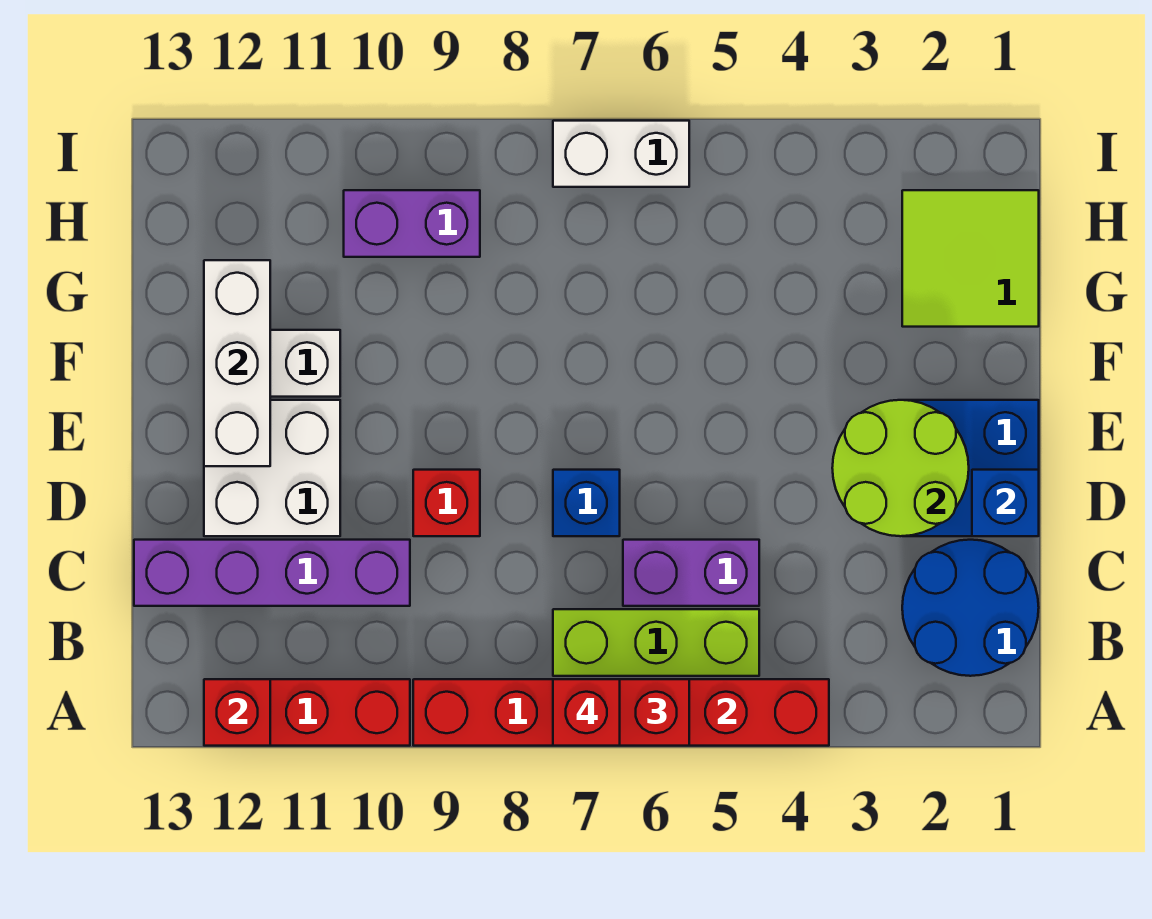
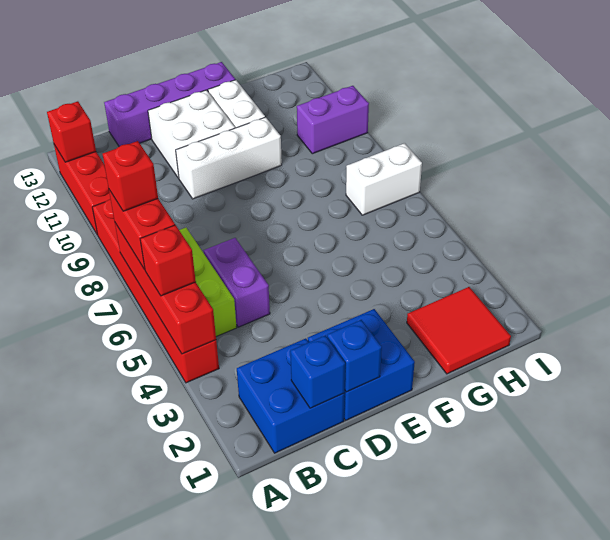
blue round brick B1:C2 level 1 -> blue brick B1:C2 level 1
purple brick C10:C13 level 1 -> purple brick C13:F13 level 1
lime round brick D2:E3 level 2 -> none
blue brick D7 level 1 -> blue brick C1 level 2
red brick D9 level 1 -> red brick A5 level 3
white brick E12:G12 level 2 -> white brick D10:F10 level 1
lime tile G1:H2 level 1 -> red tile G1:H2 level 1
purple brick H9:H10 level 1 -> purple brick H10:I10 level 1
white brick I6:I7 level 1 -> white brick H7:I7 level 1

